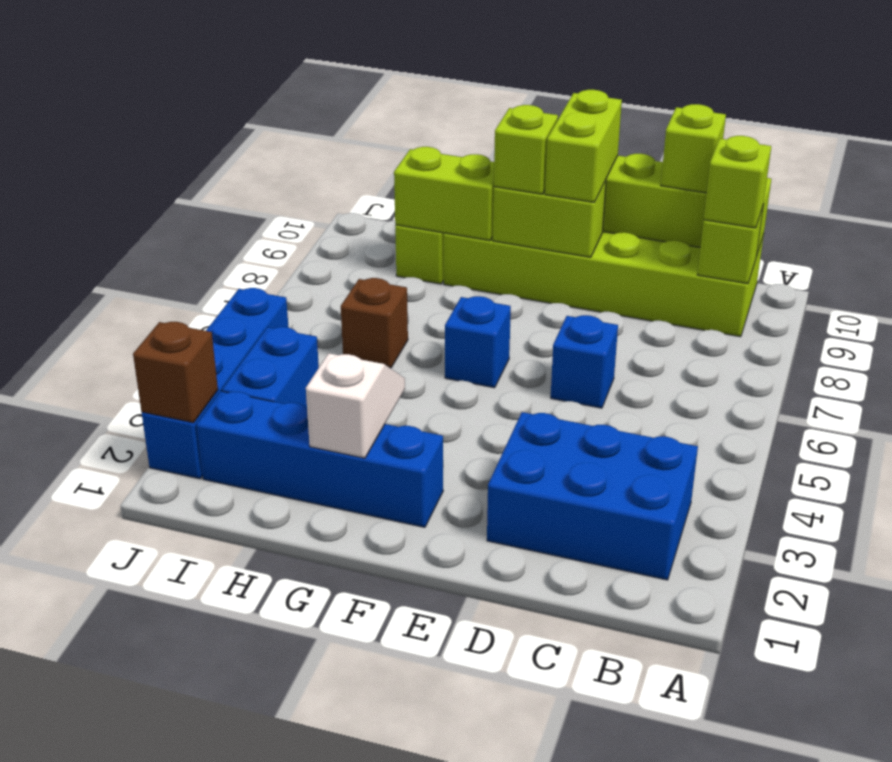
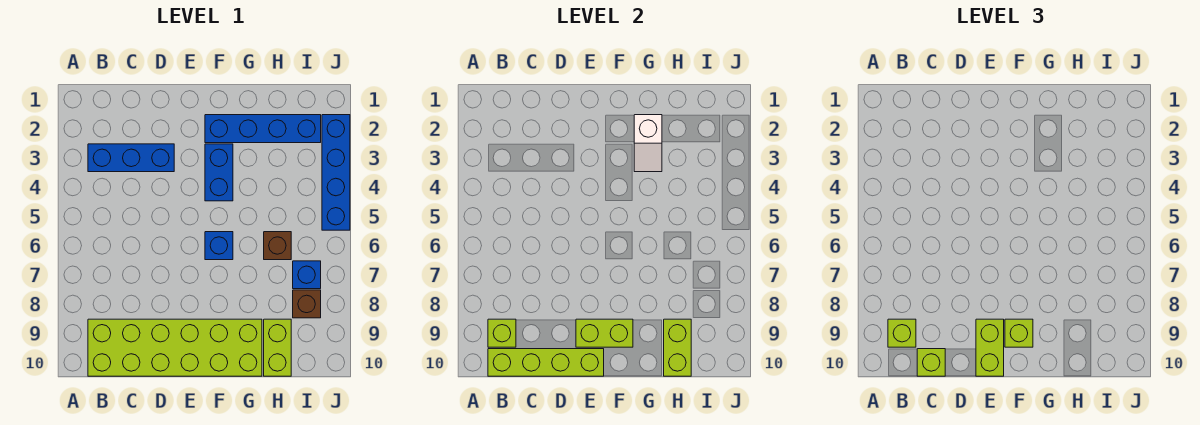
blue brick B2:D3 level 1 -> blue brick B3:D3 level 1
blue brick D6 level 1 -> blue brick I7 level 1
lime brick G9:H9 level 2 -> lime brick H9:H10 level 2
blue brick I3:I4 level 1 -> blue brick F3:F4 level 1
brown brick J2 level 2 -> brown brick I8 level 1

